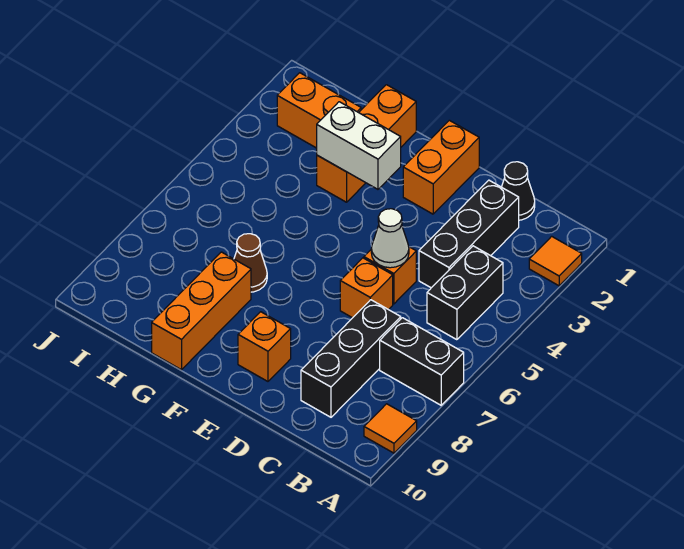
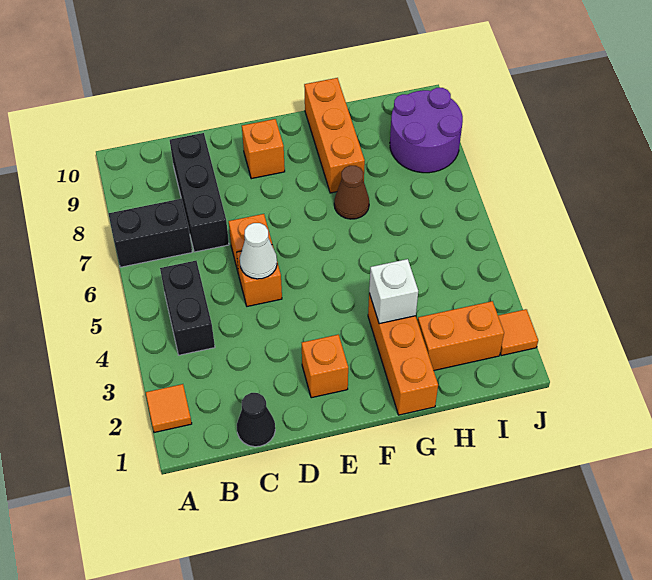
orange tile A9 level 1 -> orange tile J2 level 1
black brick C2:C4 level 1 -> none
orange brick E1:E2 level 1 -> orange brick E2 level 1
white brick F3:G3 level 2 -> white brick G3 level 2
none -> purple round brick I8:J9 level 1

